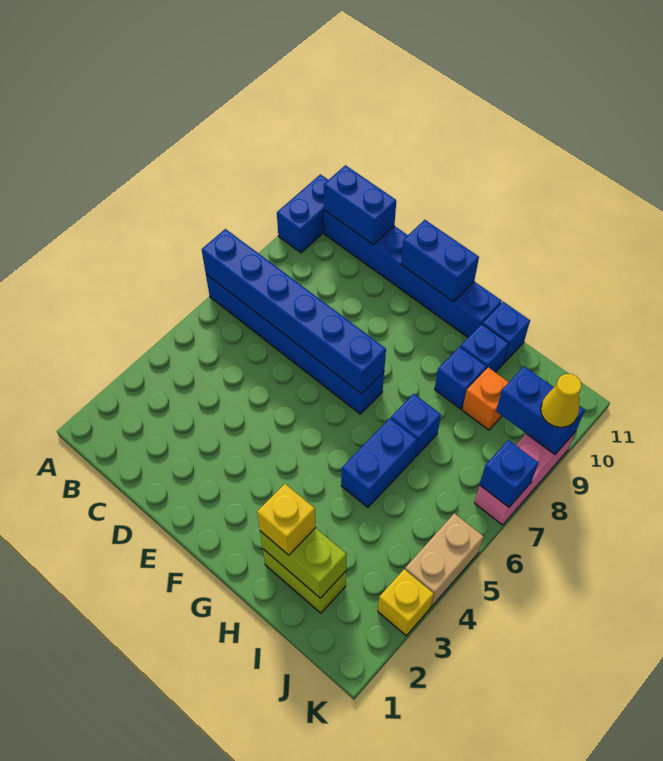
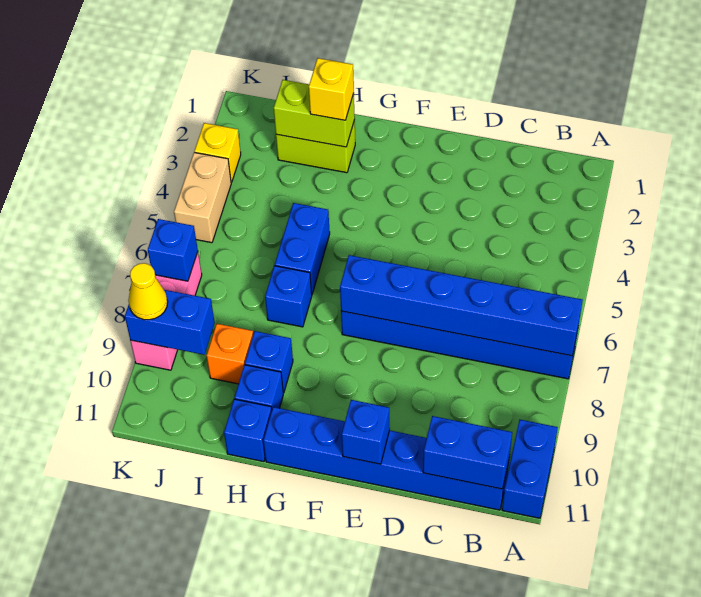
blue brick E11:F11 level 2 -> blue brick E11 level 2

